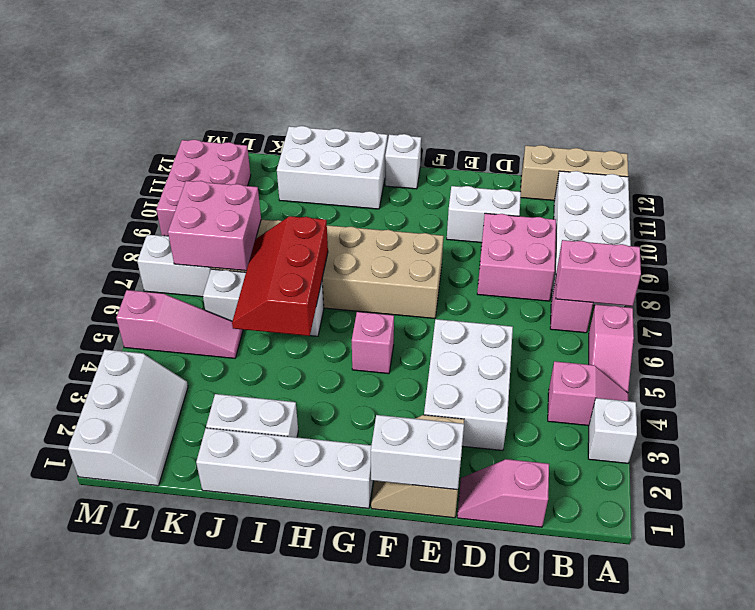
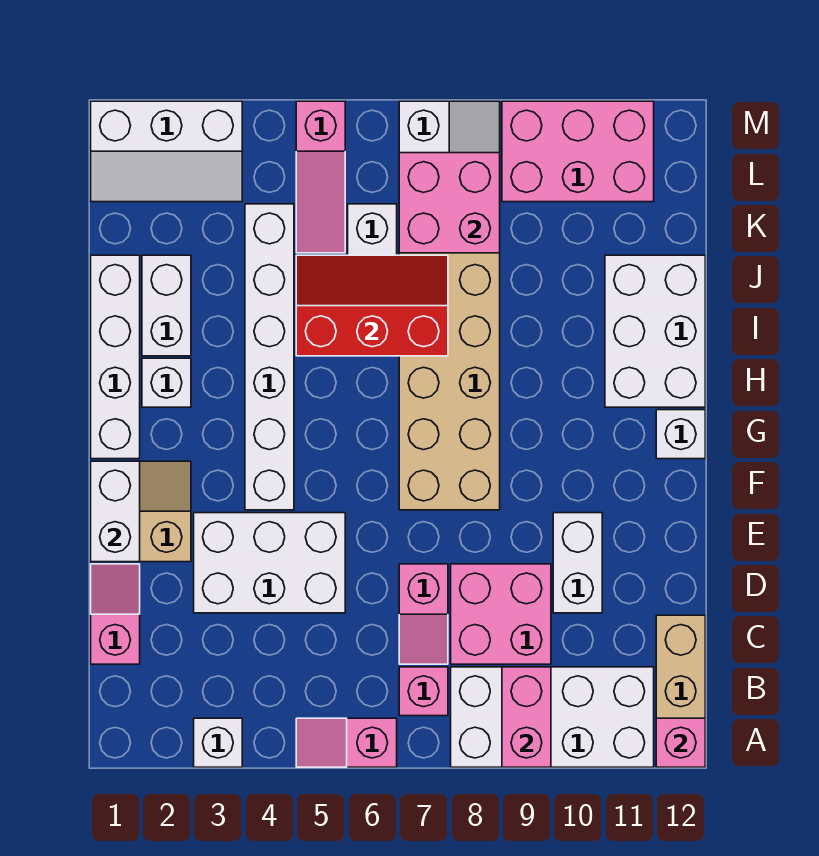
pink slope A4:B4 level 1 top B -> pink slope C7:D7 level 1 top D
pink brick A7:B7 level 2 -> pink brick A9:B9 level 2
none -> white brick F4:K4 level 1
pink brick G5 level 1 -> pink brick A12 level 2
none -> white brick H2 level 1

